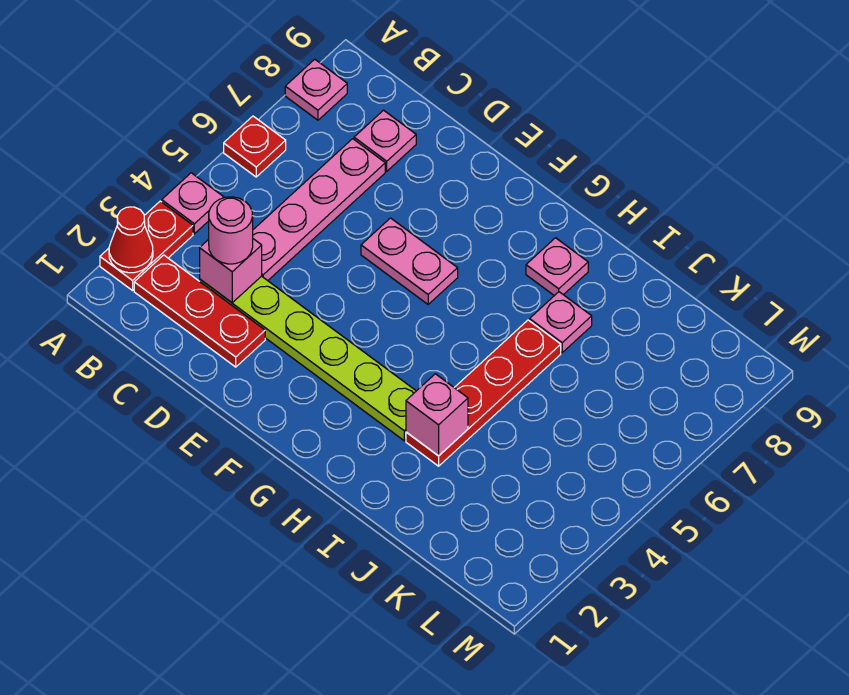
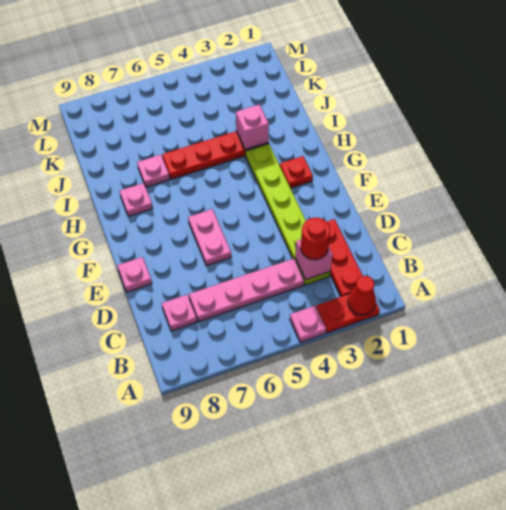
red plate A6 level 1 -> red plate G2 level 1
pink plate A8 level 1 -> pink plate E9 level 1
pink round brick C3 level 3 -> red round brick C3 level 3

